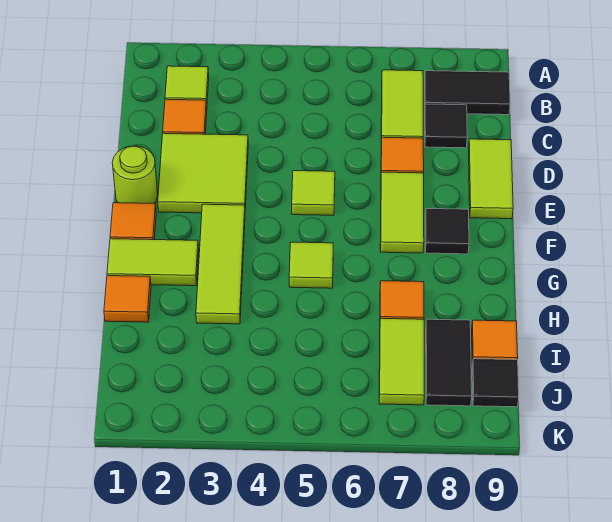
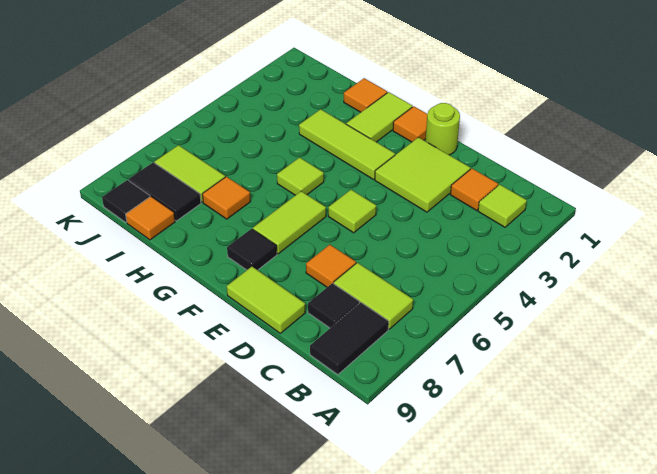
lime tile E7:F7 level 1 -> lime tile F6:F7 level 1

